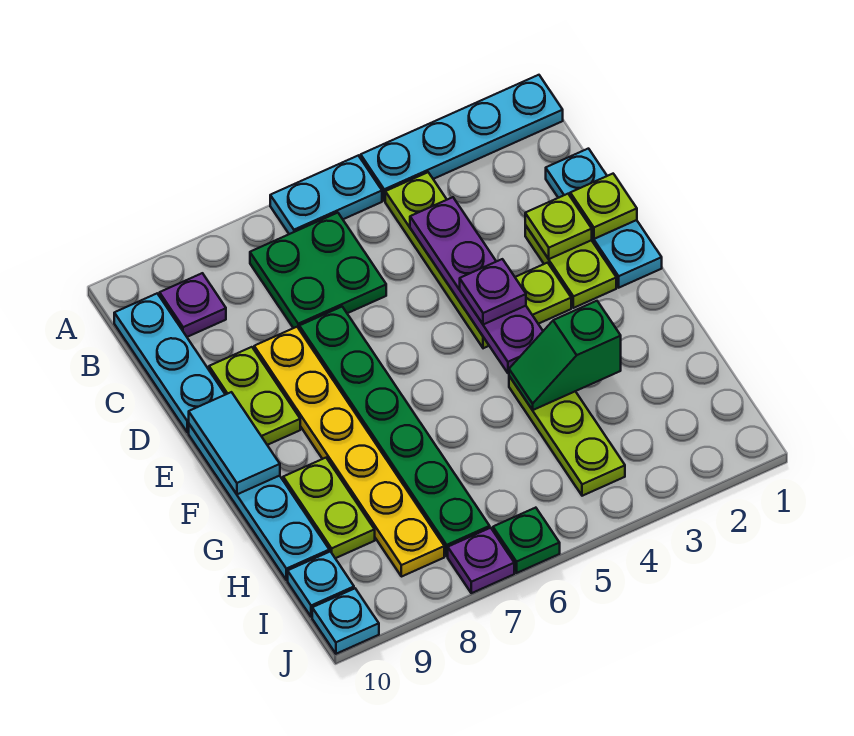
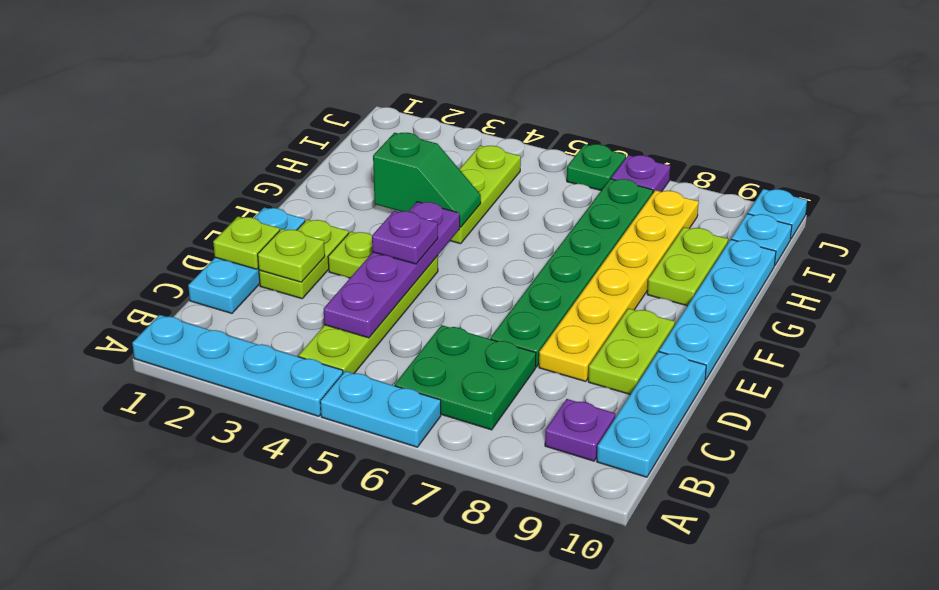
cyan tile E10:F10 level 2 -> none

